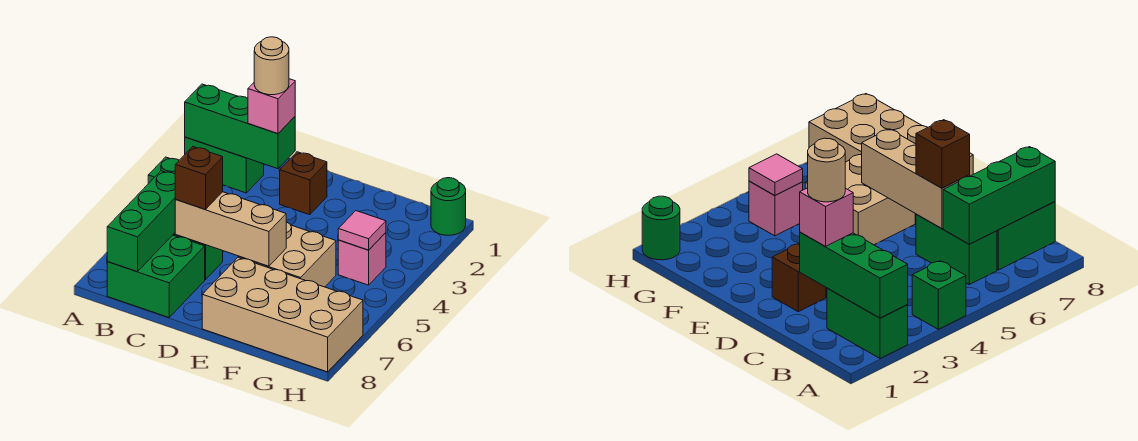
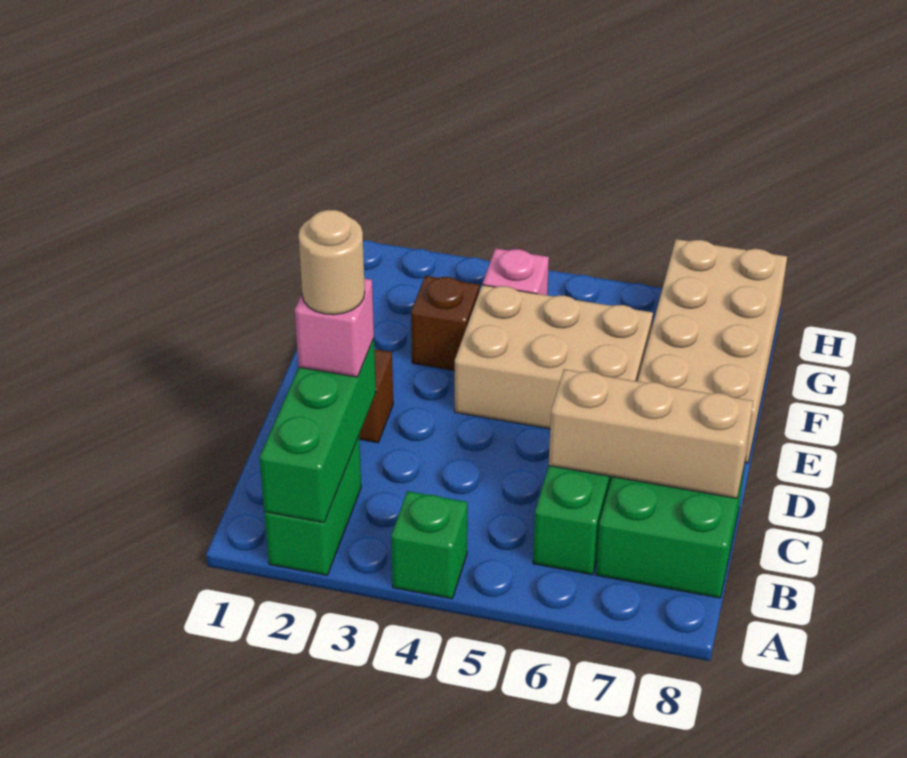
green brick B6:B8 level 2 -> none
tan brick C6:E6 level 2 -> tan brick C6:C8 level 2
brown brick C6 level 3 -> brown brick F3 level 1
tan brick E5:F6 level 1 -> tan brick E4:F6 level 1
pink tile G4 level 2 -> none
green round brick H1 level 1 -> none

